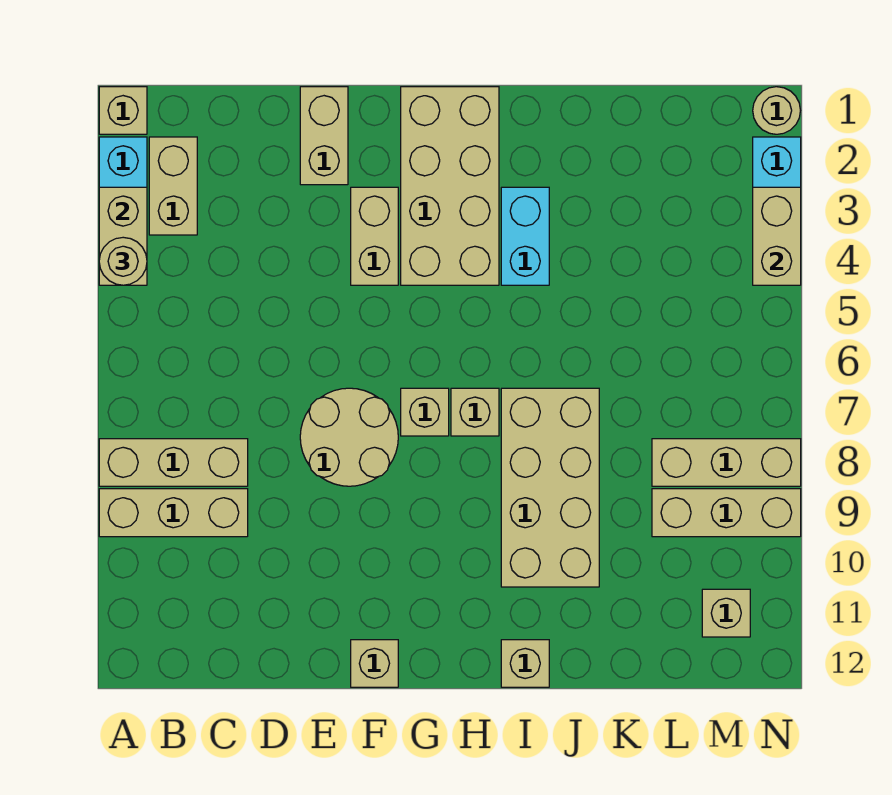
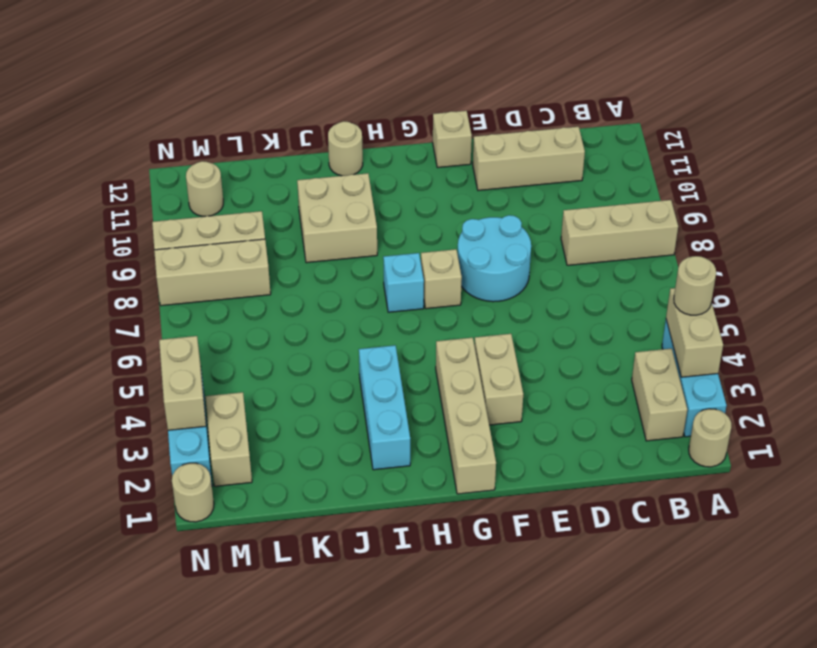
tan brick A1 level 1 -> tan round brick A1 level 1
tan brick A9:C9 level 1 -> tan brick C11:E11 level 1
tan brick E1:E2 level 1 -> tan brick M2:M3 level 1
tan round brick E7:F8 level 1 -> cyan round brick E7:F8 level 1
tan brick G1:H4 level 1 -> tan brick G1:G4 level 1
tan brick H7 level 1 -> cyan brick H7 level 1
cyan brick I3:I4 level 1 -> cyan brick I2:I4 level 1
tan brick I7:J10 level 1 -> tan brick I9:J10 level 1
tan brick I12 level 1 -> tan round brick I12 level 1
tan brick M11 level 1 -> tan round brick M11 level 1

